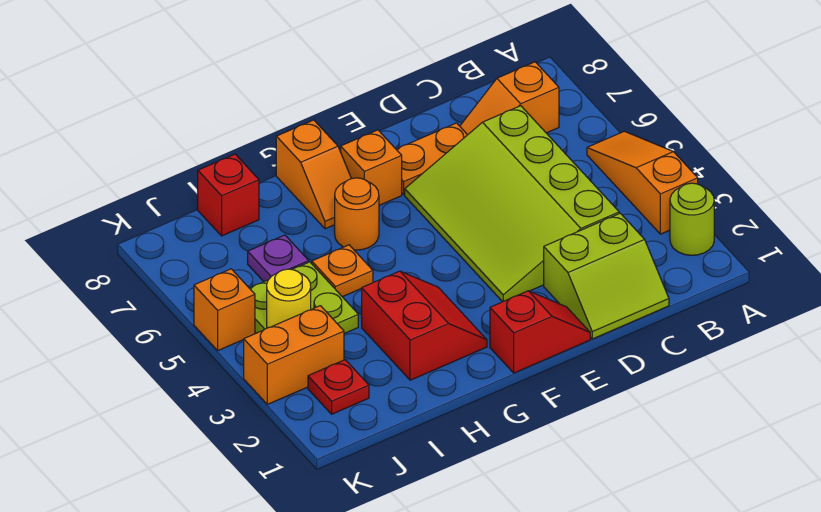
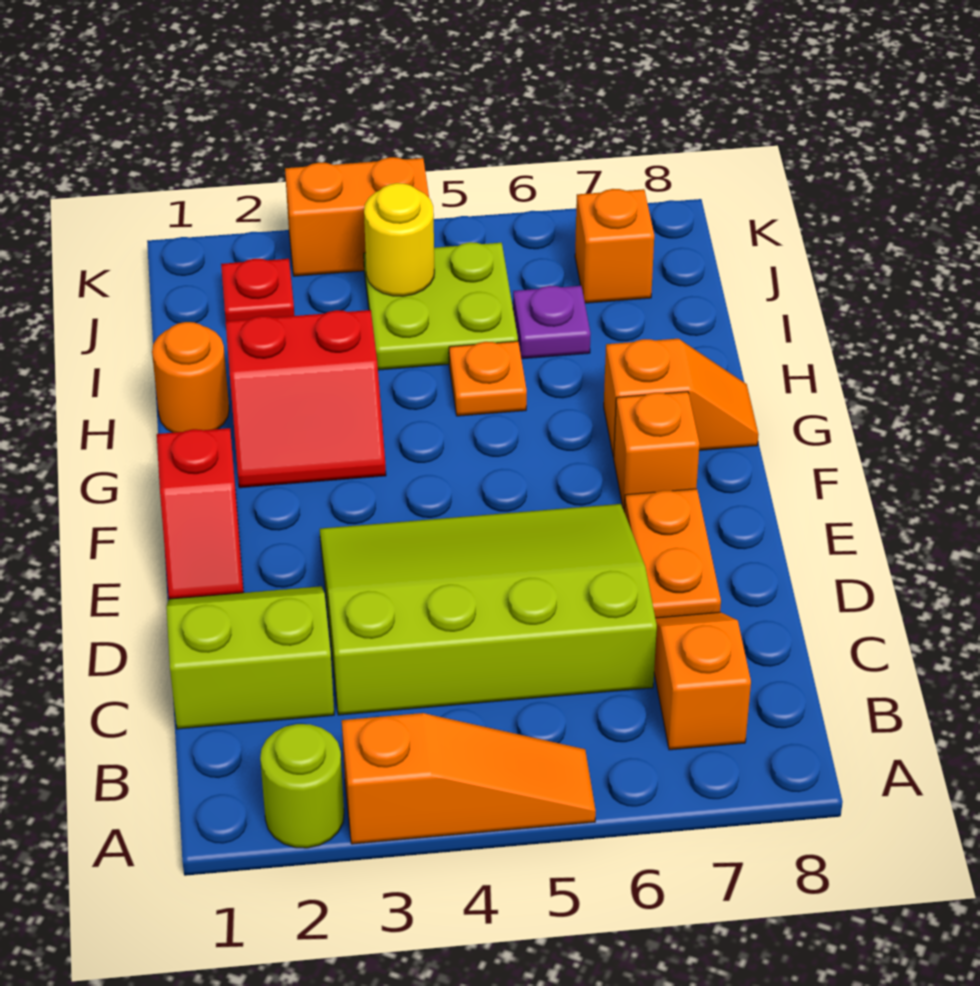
lime slope C1:D2 level 1 top 2 -> lime slope C1:D2 level 1 top C
orange round brick G6 level 1 -> orange round brick H1 level 1
orange slope G7:G8 level 1 top 8 -> orange slope G7:G8 level 1 top 7
red brick I8 level 1 -> none
orange brick J3:K3 level 1 -> orange brick K3:K4 level 1
orange brick K5 level 1 -> orange brick J7 level 1

